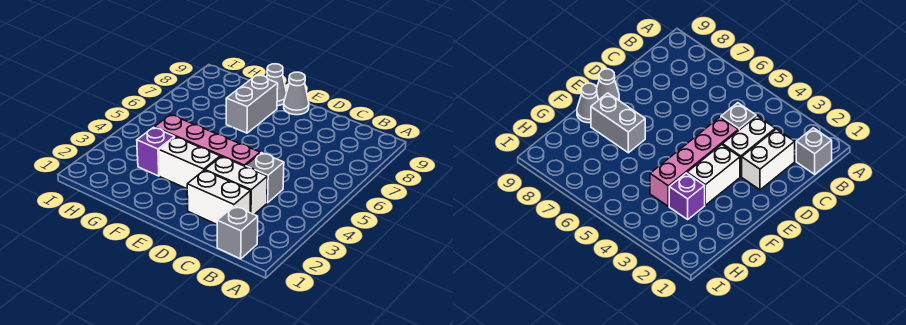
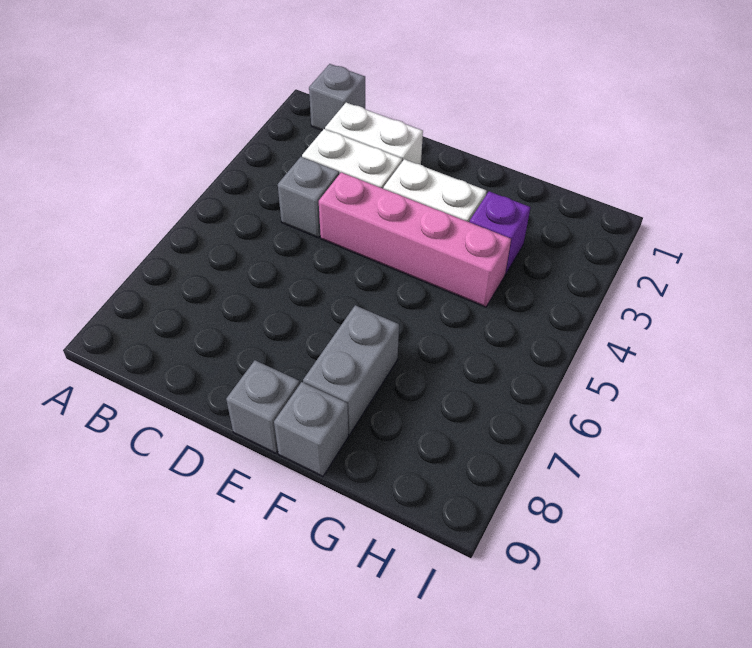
grey cone E9 level 1 -> grey brick E9 level 1
grey cone F9 level 1 -> grey brick F9 level 1

